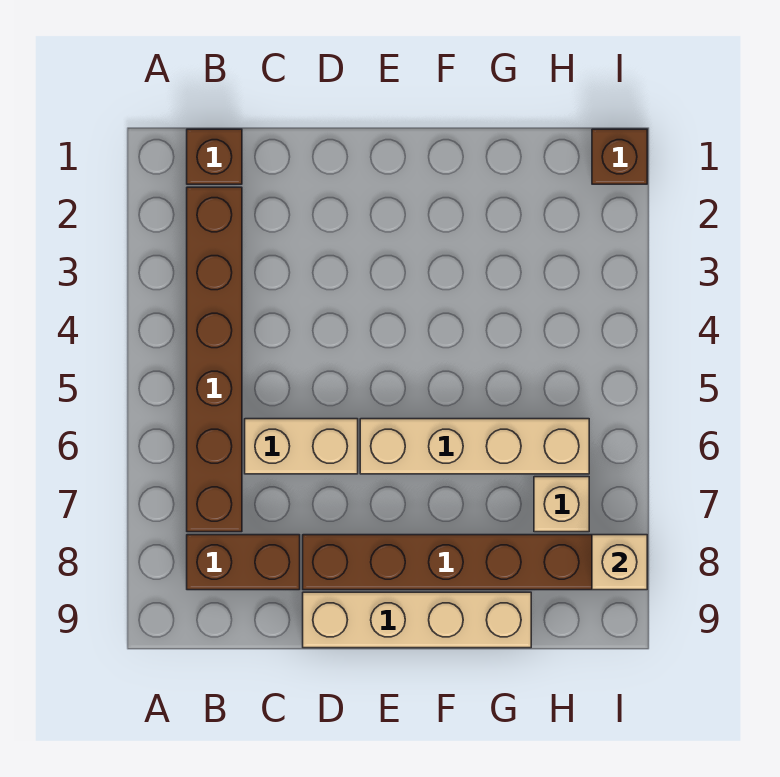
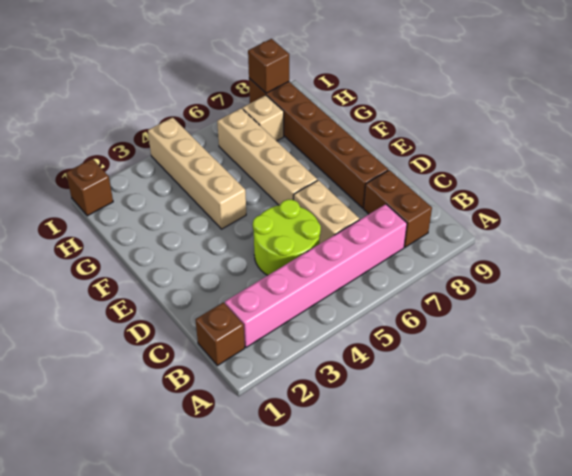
brown brick B2:B7 level 1 -> pink brick B2:B7 level 1
none -> lime round brick C4:D5 level 1
tan brick D9:G9 level 1 -> tan brick F4:I4 level 1
tan brick I8 level 2 -> brown brick I8 level 2

